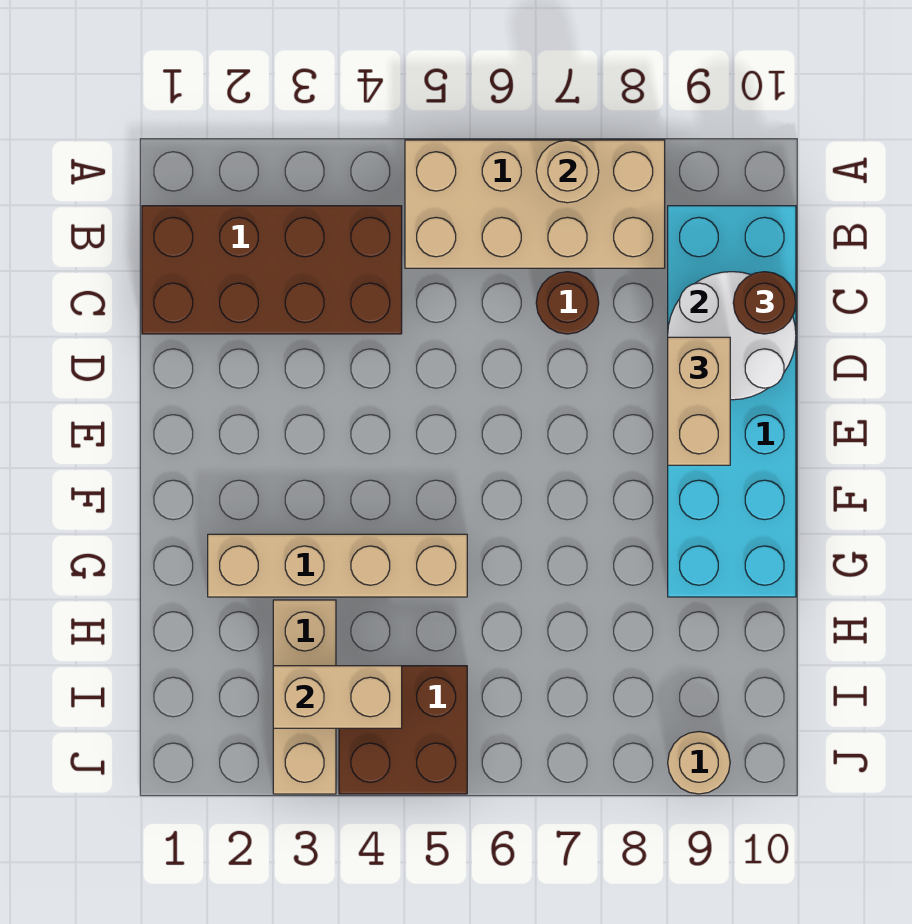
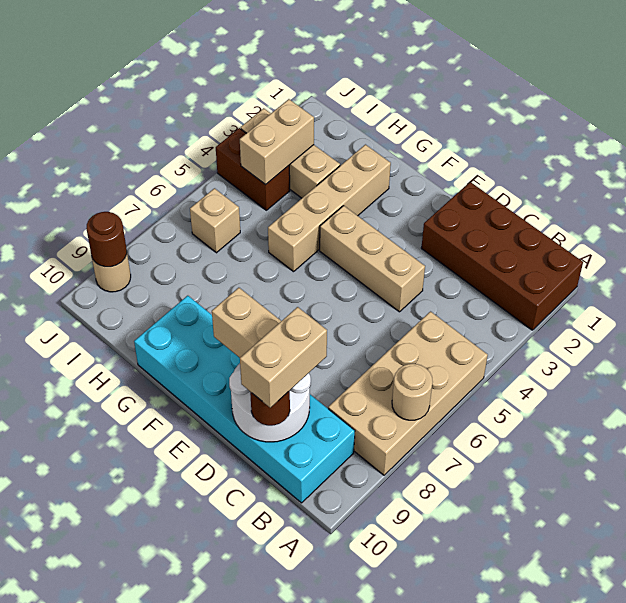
brown brick B1:C4 level 1 -> brown brick A1:D2 level 1
brown round brick C7 level 1 -> brown round brick J9 level 2
none -> tan brick C9:C10 level 4
none -> tan brick D4:F4 level 1
brown brick I4:J5 level 1 -> brown brick I4:J4 level 1
none -> tan brick I6 level 1

